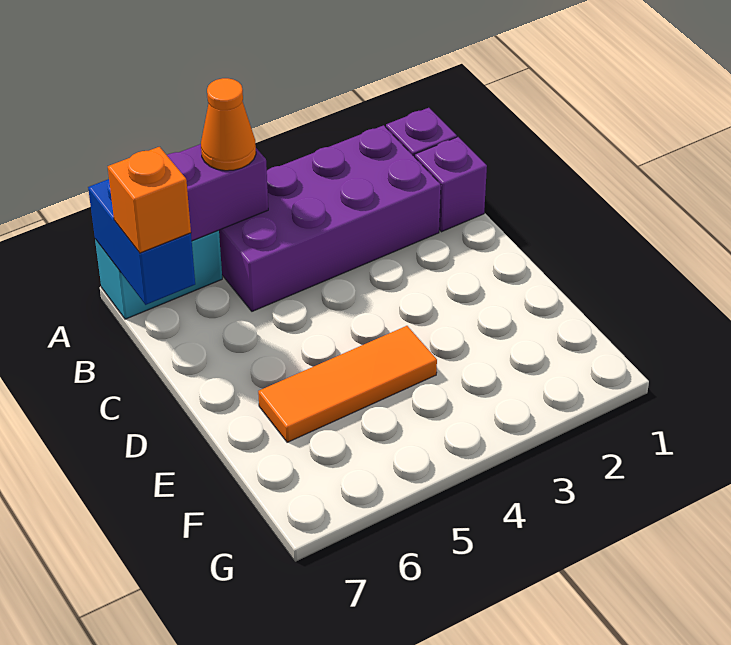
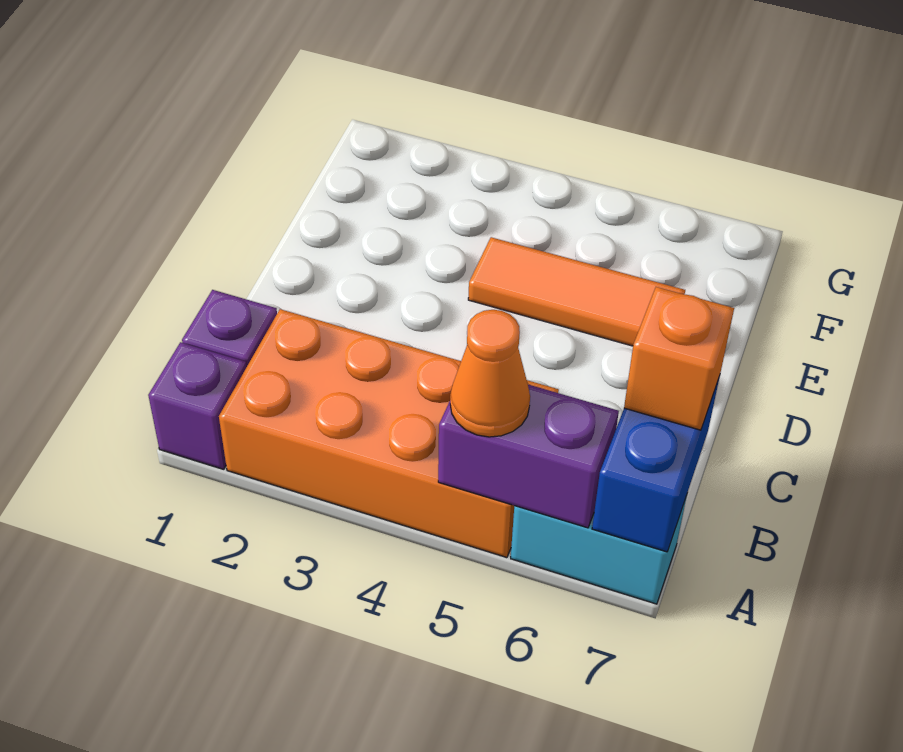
purple brick A2:B5 level 1 -> orange brick A2:B5 level 1

